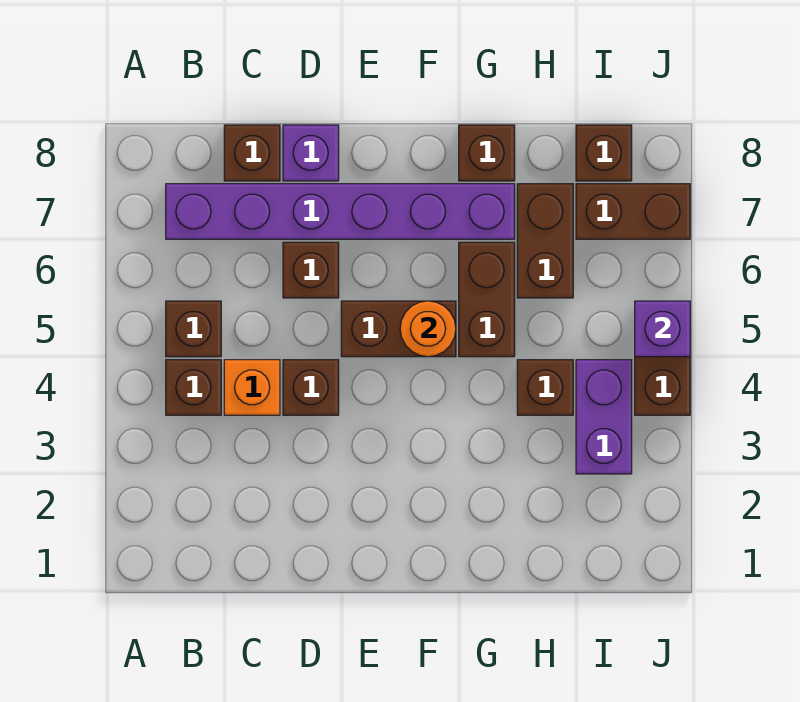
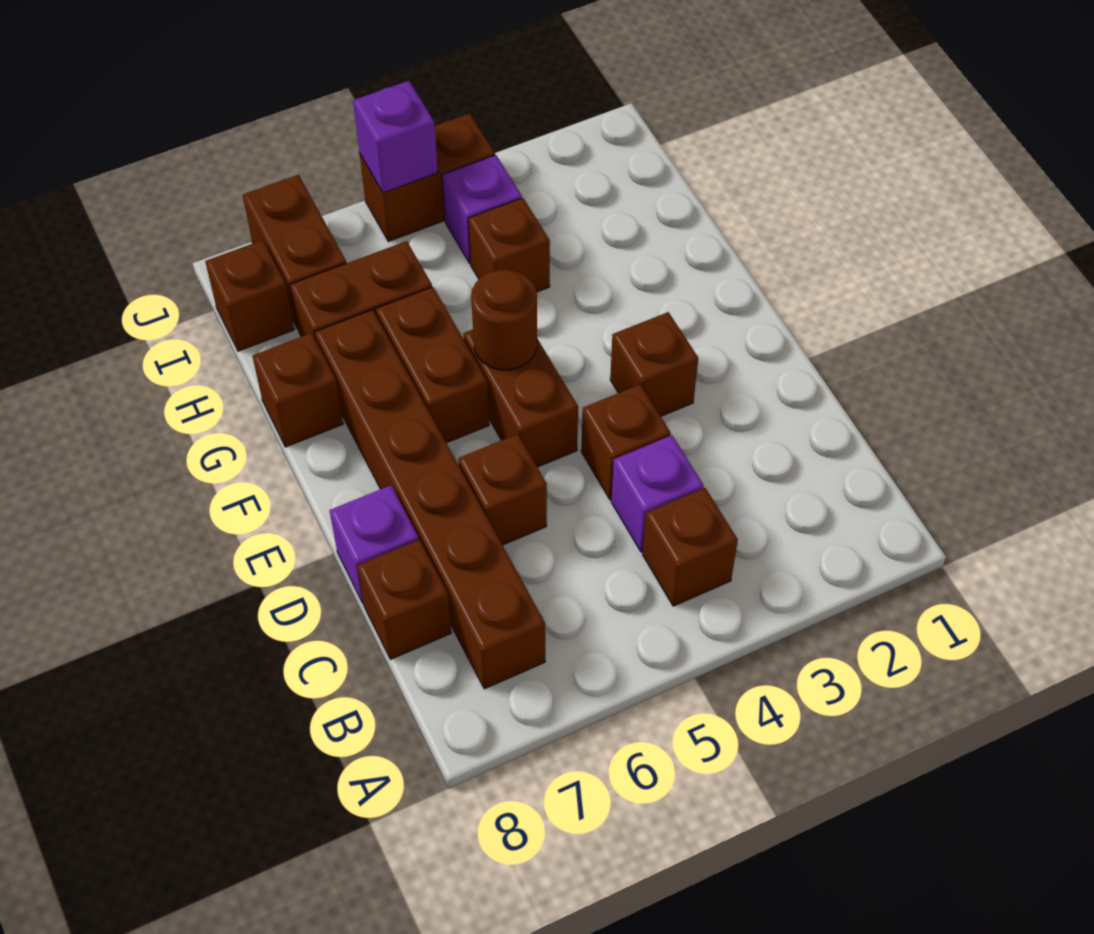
brown brick B5 level 1 -> brown brick E3 level 1
purple brick B7:G7 level 1 -> brown brick B7:G7 level 1
orange brick C4 level 1 -> purple brick C4 level 1
orange round brick F5 level 2 -> brown round brick F5 level 2
brown brick G5:G6 level 1 -> brown brick F6:G6 level 1
purple brick I3:I4 level 1 -> purple brick I4 level 1

